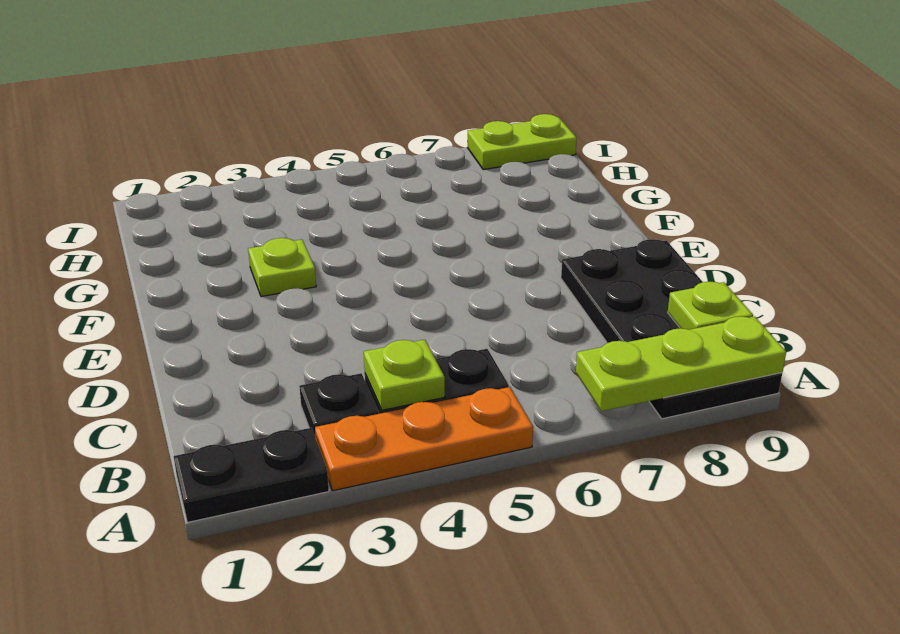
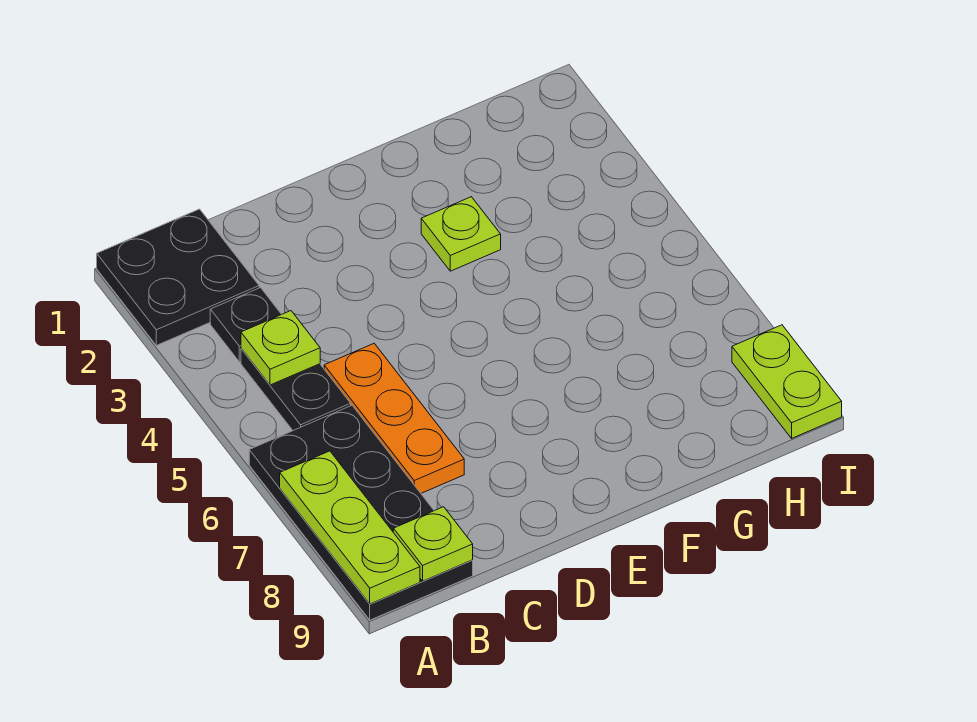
black plate A1:A2 level 1 -> black plate A1:B2 level 1
orange plate A3:A5 level 1 -> orange plate C5:C7 level 1
black plate A8:D9 level 1 -> black plate A6:B9 level 1

